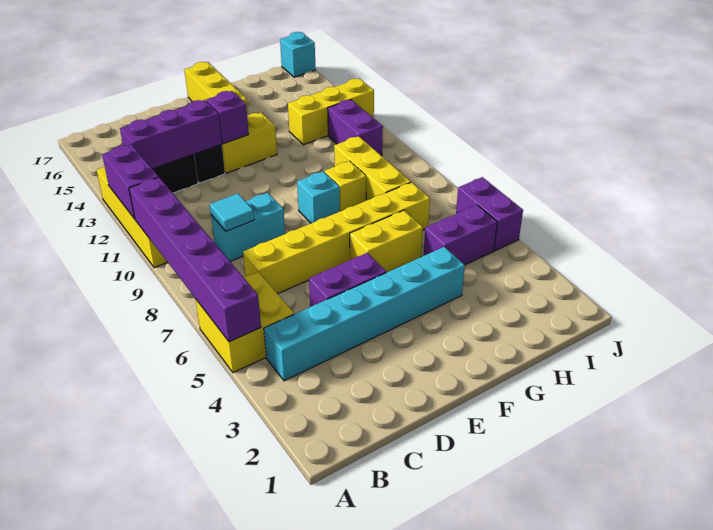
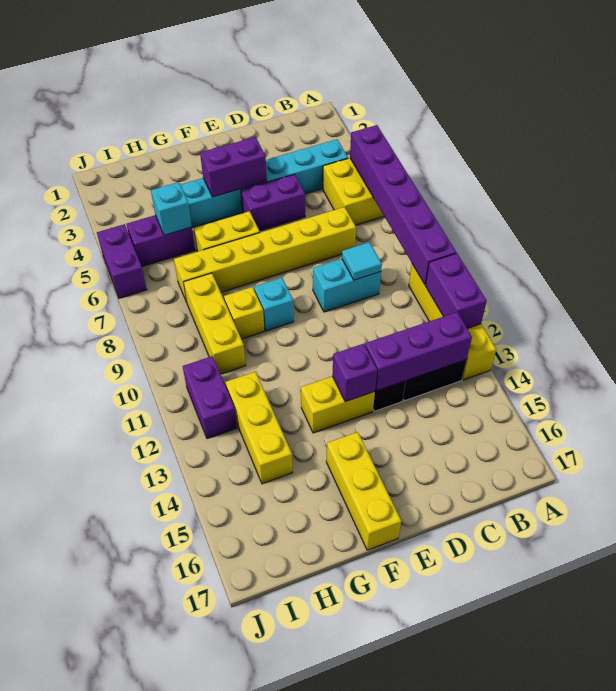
none -> purple brick E4:F4 level 2
yellow brick H13:J13 level 1 -> yellow brick H12:H14 level 1
cyan brick J17 level 1 -> cyan brick H5 level 2

